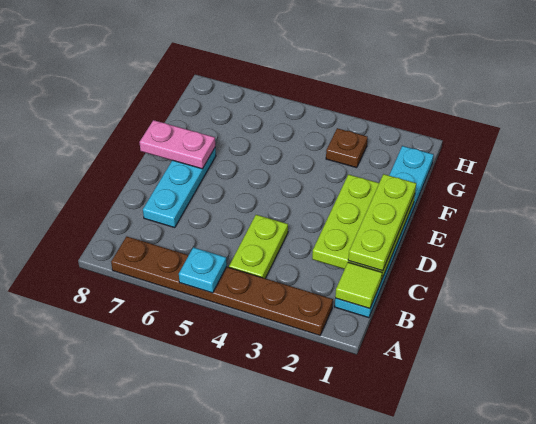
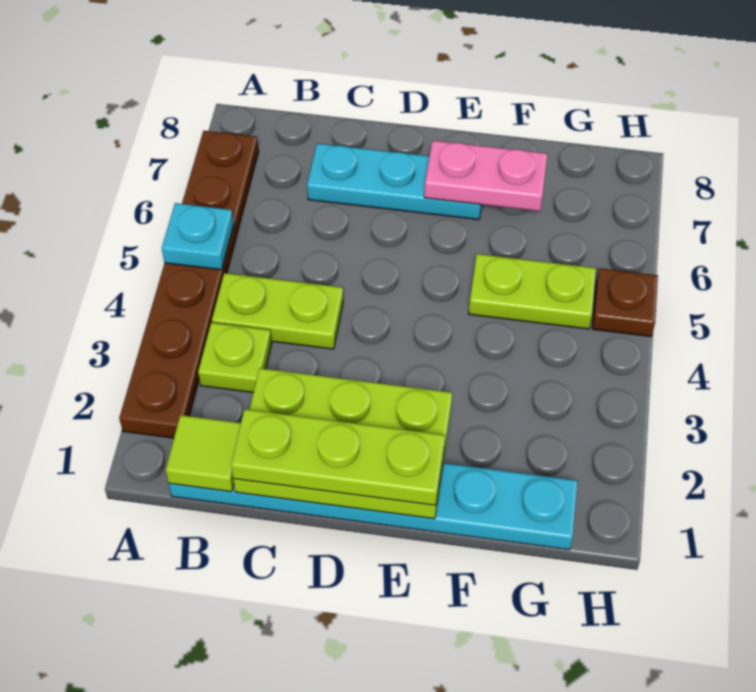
none -> lime plate B3 level 1
pink plate E7:E8 level 2 -> pink plate E7:F7 level 2
none -> lime plate F5:G5 level 1
brown plate G3 level 1 -> brown plate H5 level 1

